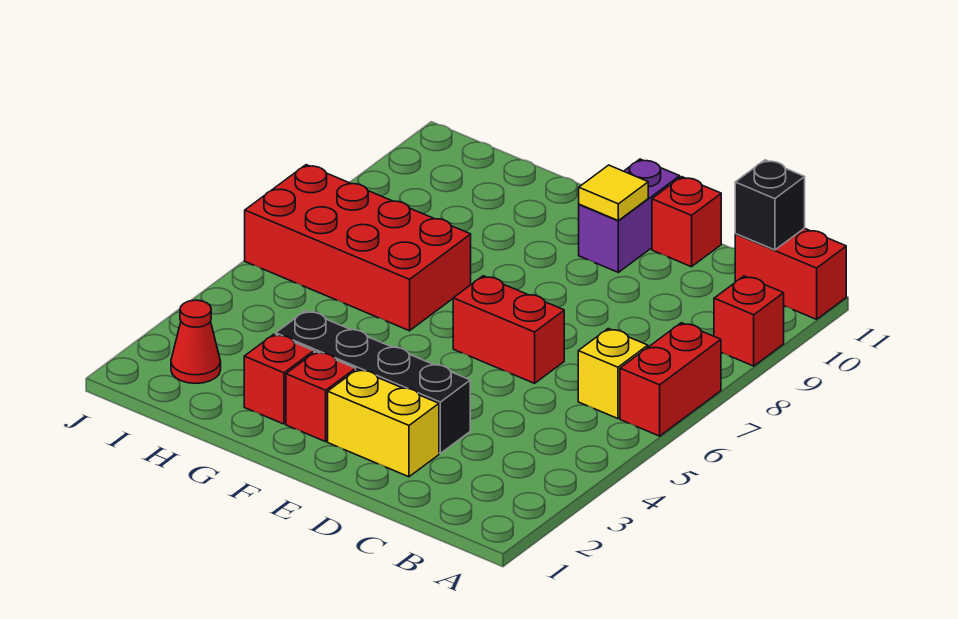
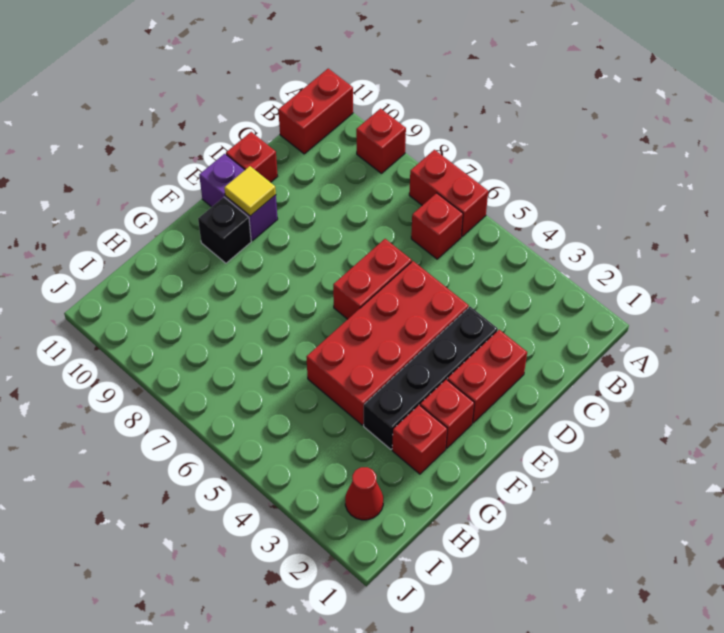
yellow brick B6 level 1 -> red brick B6 level 1
black brick B11 level 2 -> black brick F10 level 1
yellow brick D2:E2 level 1 -> red brick D2:E2 level 1
red brick G6:J7 level 1 -> red brick D4:G5 level 1

